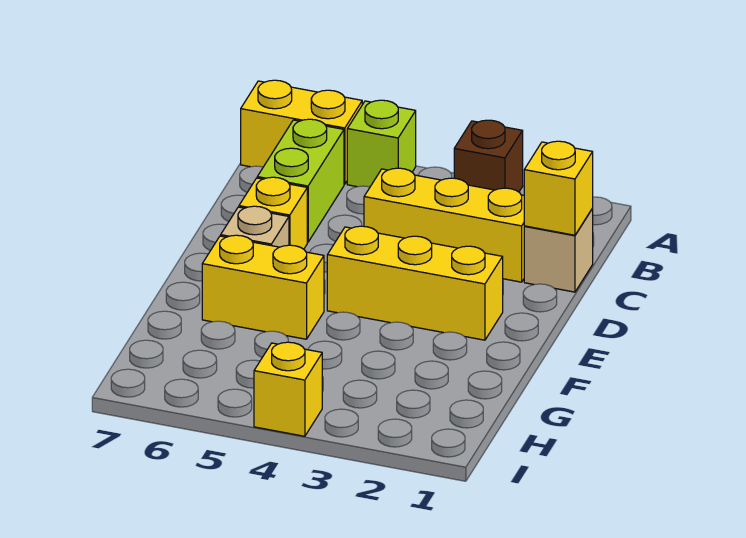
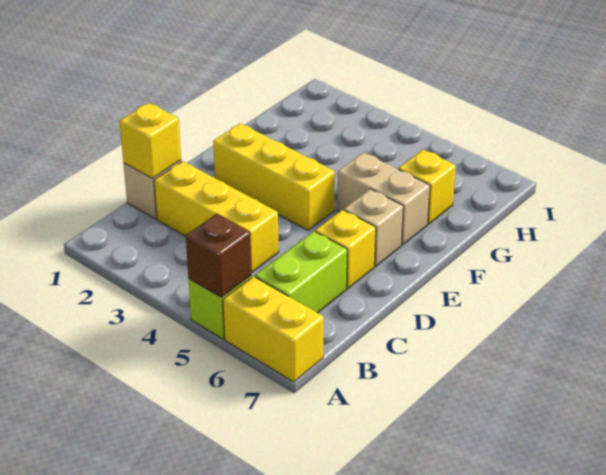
brown brick A3 level 1 -> brown brick A5 level 2
yellow brick F5:F6 level 1 -> tan brick F5:F6 level 1
yellow brick I4 level 1 -> yellow brick G6 level 1

